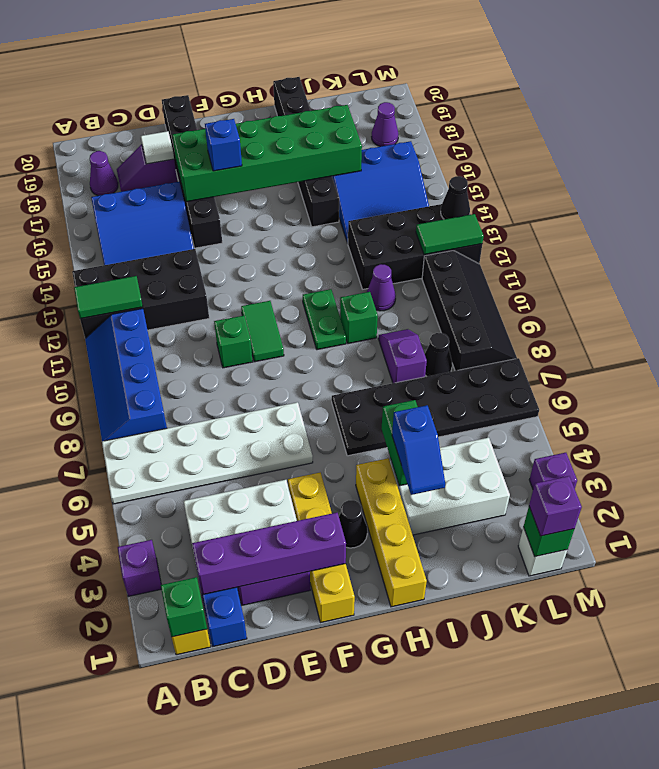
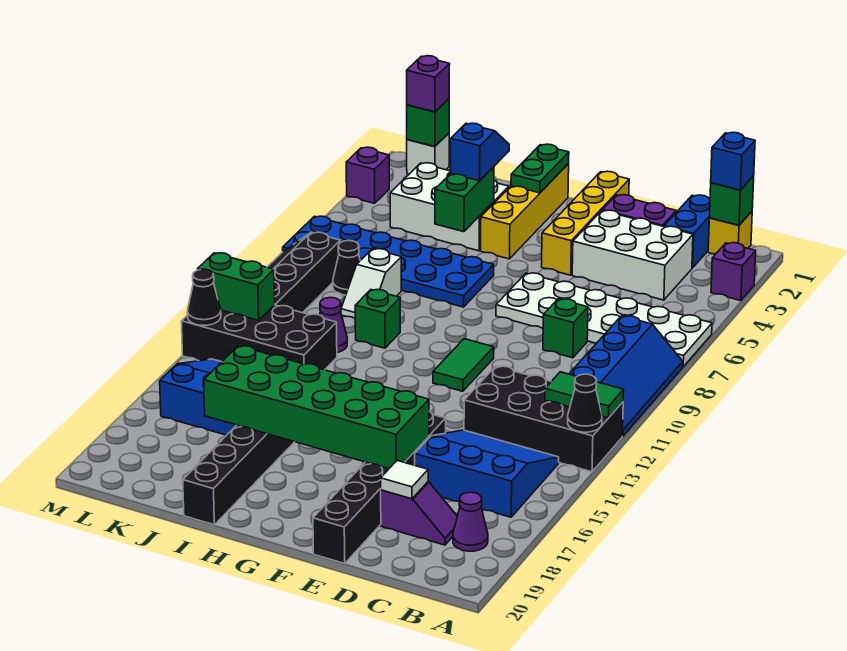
purple brick C2:F2 level 2 -> none
green brick E10 level 1 -> green brick D8 level 1
blue brick F16 level 3 -> blue brick B1 level 3
black cone G3 level 1 -> black cone A13 level 2
black plate H6:M7 level 1 -> blue plate H6:M7 level 1
green plate H10:H11 level 1 -> green plate H1:H2 level 2
purple slope J8:J9 level 1 top 8 -> white slope J8:J9 level 1 top 8
green tile L12:M12 level 2 -> green brick L12:M12 level 2
purple cone L18 level 1 -> none

